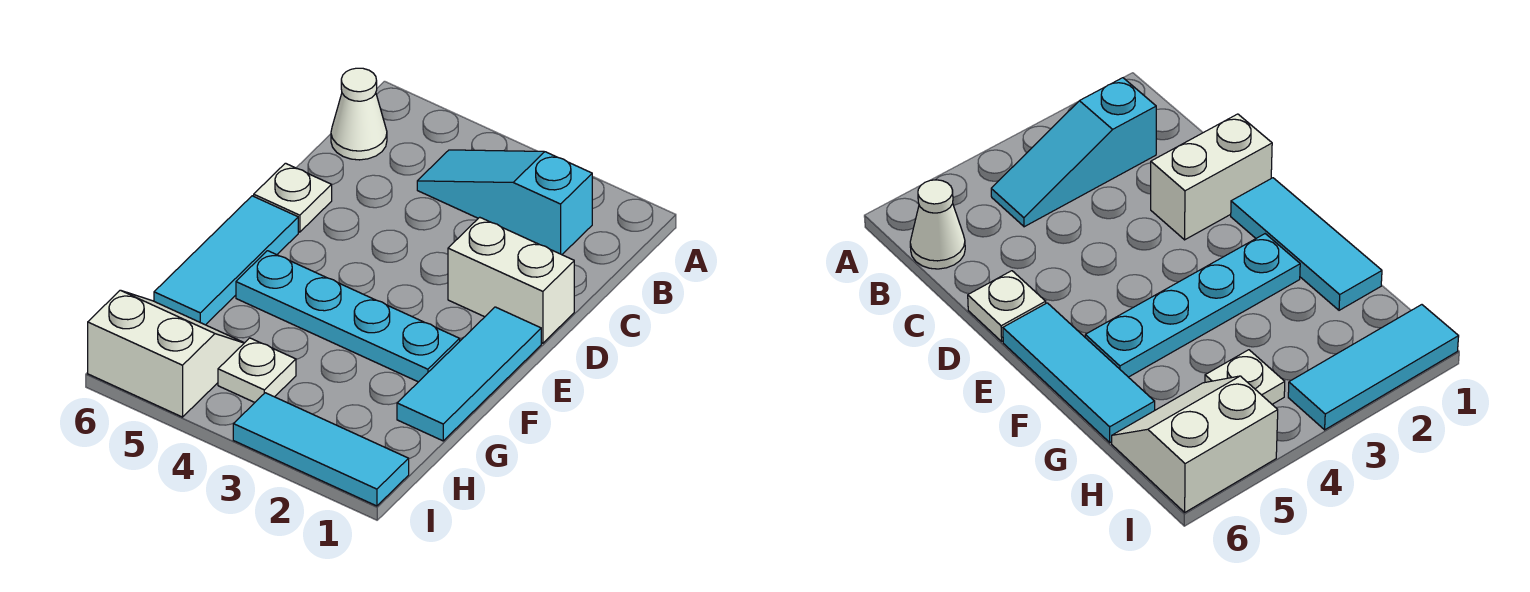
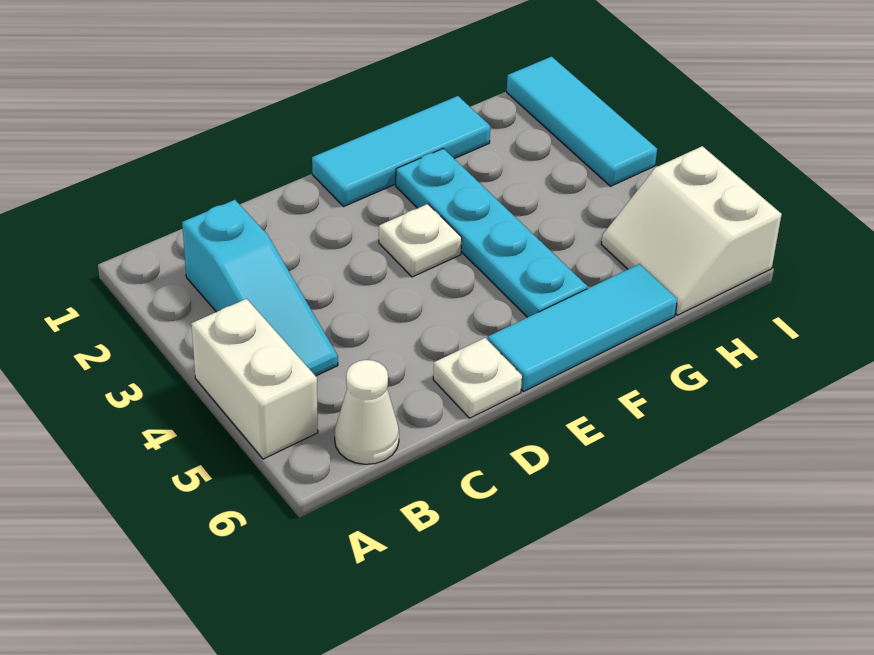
white brick D1:D2 level 1 -> white brick A4:A5 level 1
white plate H4 level 1 -> white plate E3 level 1

